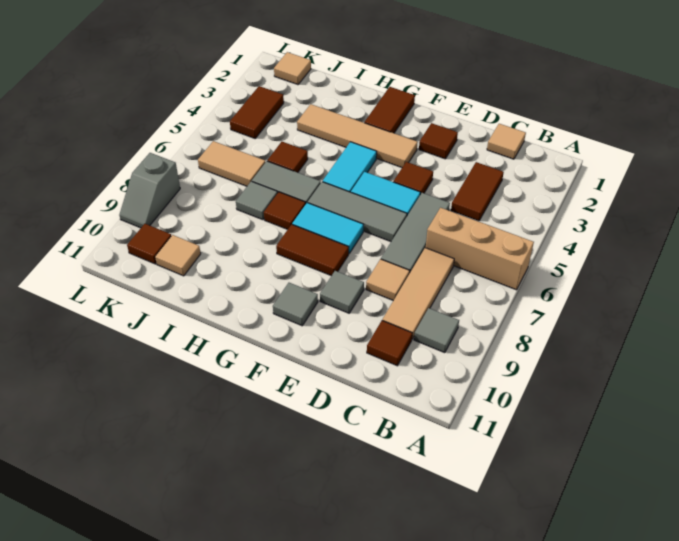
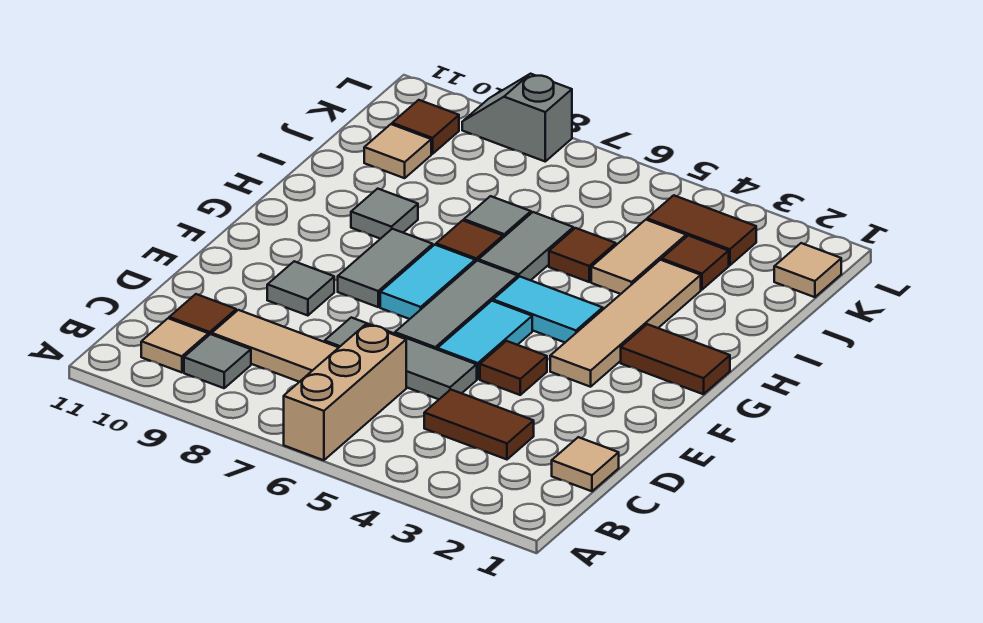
tan tile D8 level 1 -> tan tile B10 level 1
brown tile E2 level 1 -> brown tile J3 level 1
brown tile F8:G8 level 1 -> grey tile F8:G8 level 1
grey tile F10 level 1 -> grey tile H9 level 1
tan tile J6:K6 level 1 -> tan tile I4:J4 level 1

